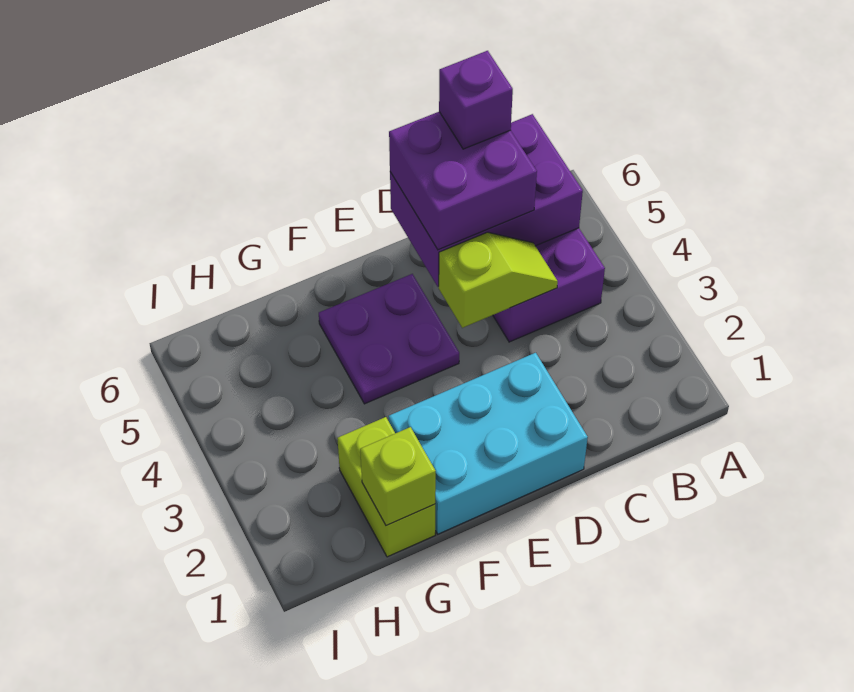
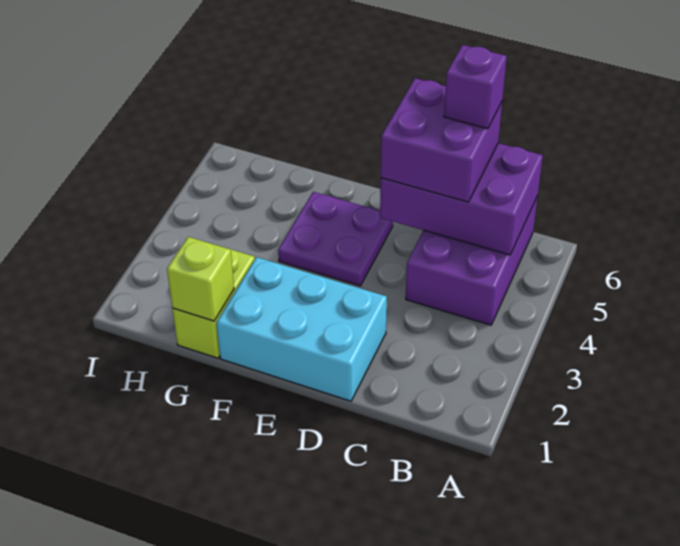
lime slope C4:D4 level 2 top D -> none

